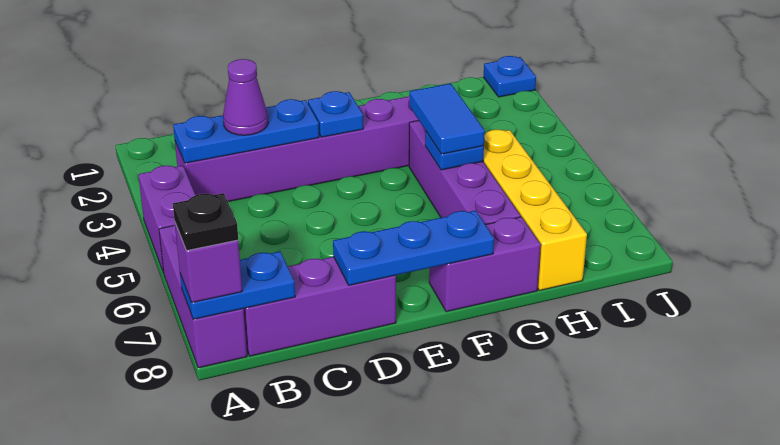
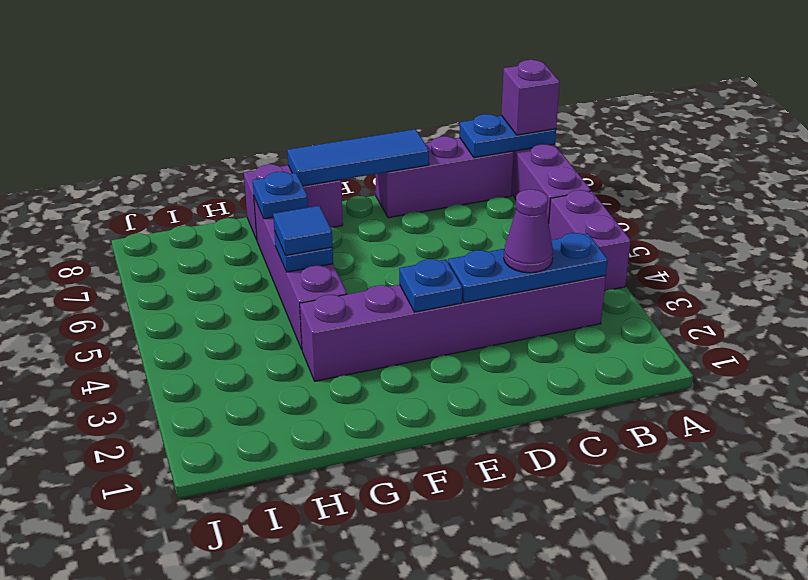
black plate A8 level 4 -> none
blue plate D8:F8 level 2 -> blue tile D8:F8 level 2
blue tile G4:G5 level 3 -> blue tile G5 level 3
yellow brick H5:H8 level 1 -> none
blue plate J1 level 1 -> blue plate G7 level 2

